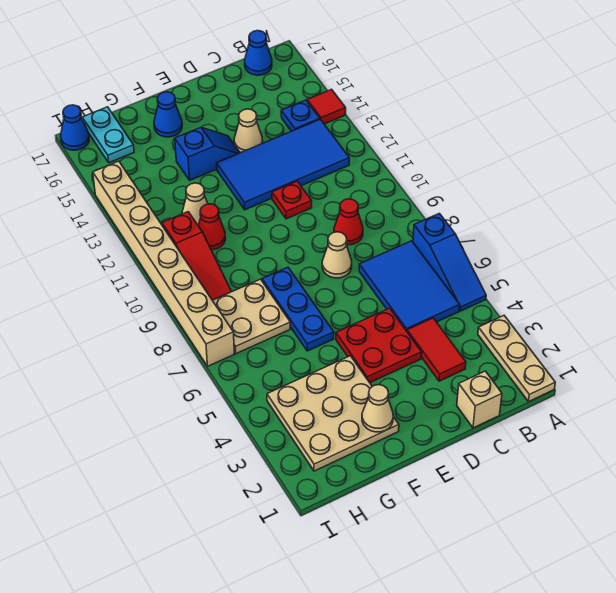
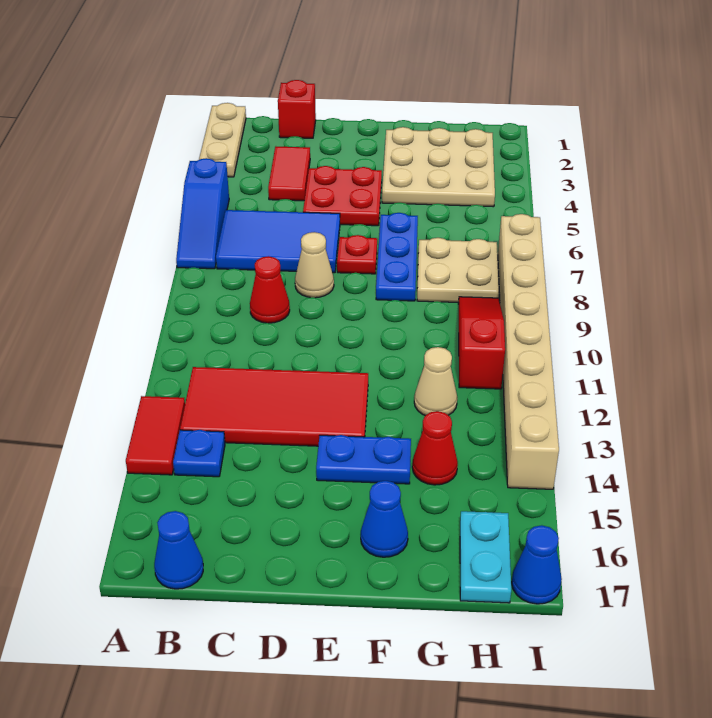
blue slope A5:A7 level 1 top 7 -> blue slope A5:A7 level 1 top 5
red tile A14 level 1 -> red tile A13:A14 level 1
blue tile B5:C7 level 1 -> blue tile B6:D7 level 1
blue tile B12:E13 level 1 -> red tile B12:E13 level 1
tan brick C1 level 1 -> red brick C1 level 1
red plate D11 level 1 -> red plate E7 level 1
tan cone D14 level 1 -> none
blue slope E14:F14 level 1 top F -> blue plate E14:F14 level 1
tan cone F2 level 2 -> none
red cone G11 level 1 -> red cone G14 level 1

